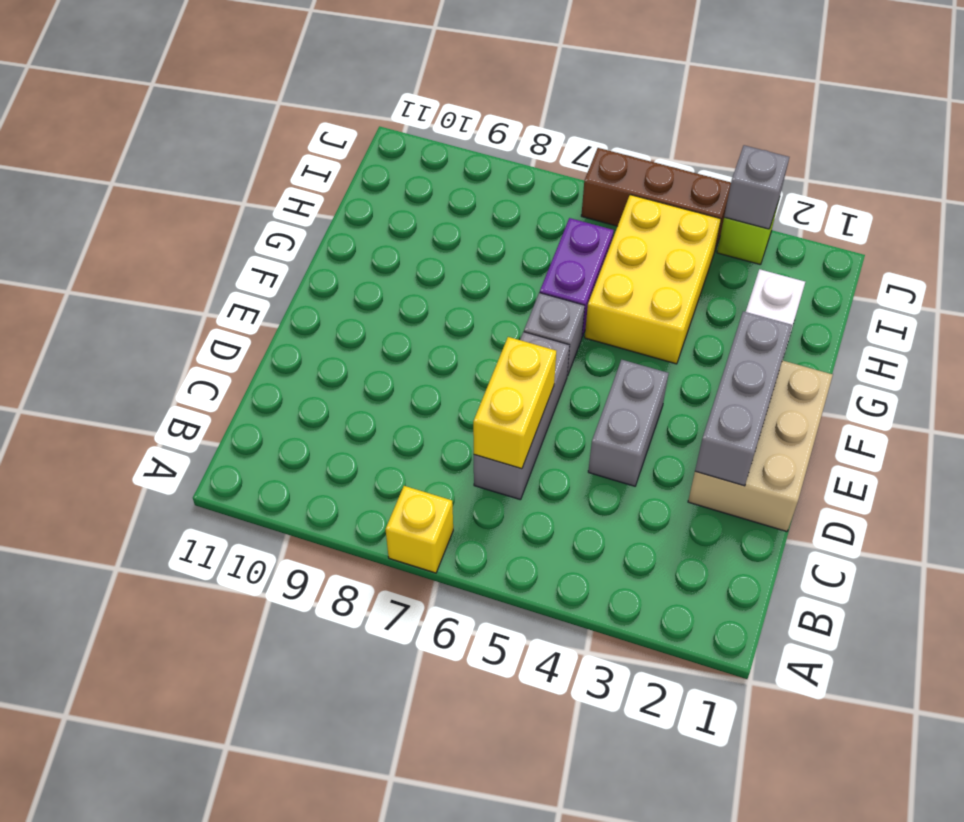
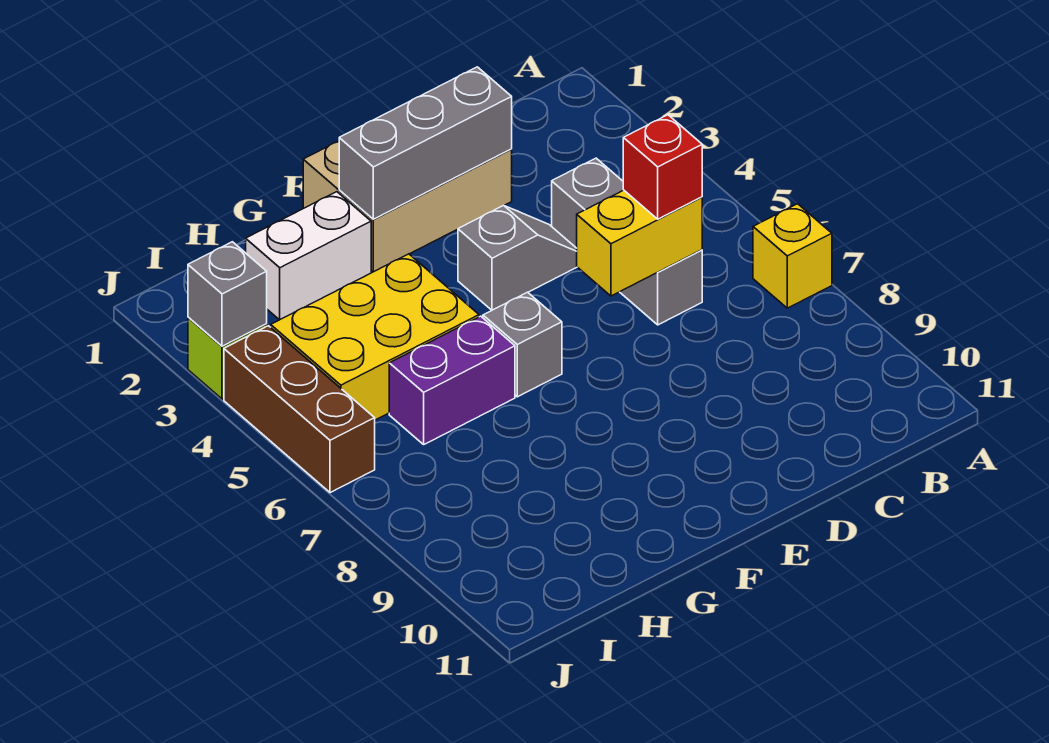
grey brick C6:E6 level 1 -> grey brick C4:C6 level 1
none -> red brick C6 level 3
grey brick D4:E4 level 1 -> grey slope D4:E4 level 1 top E

